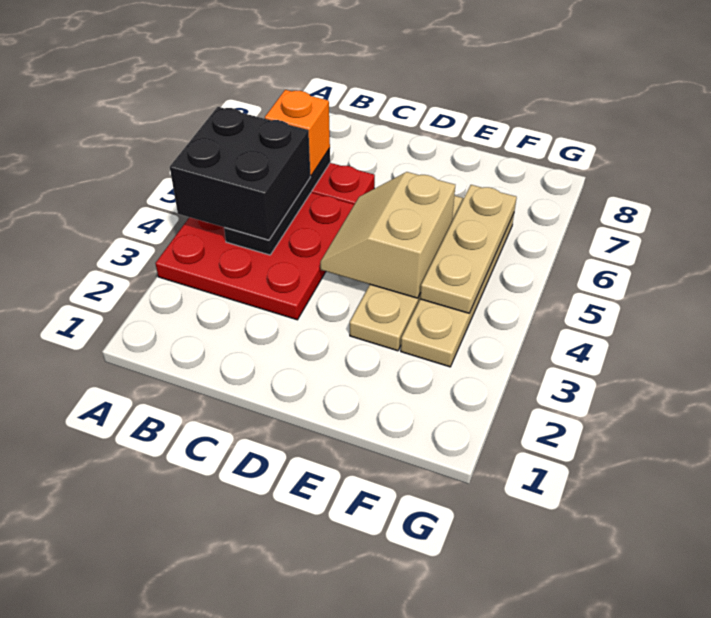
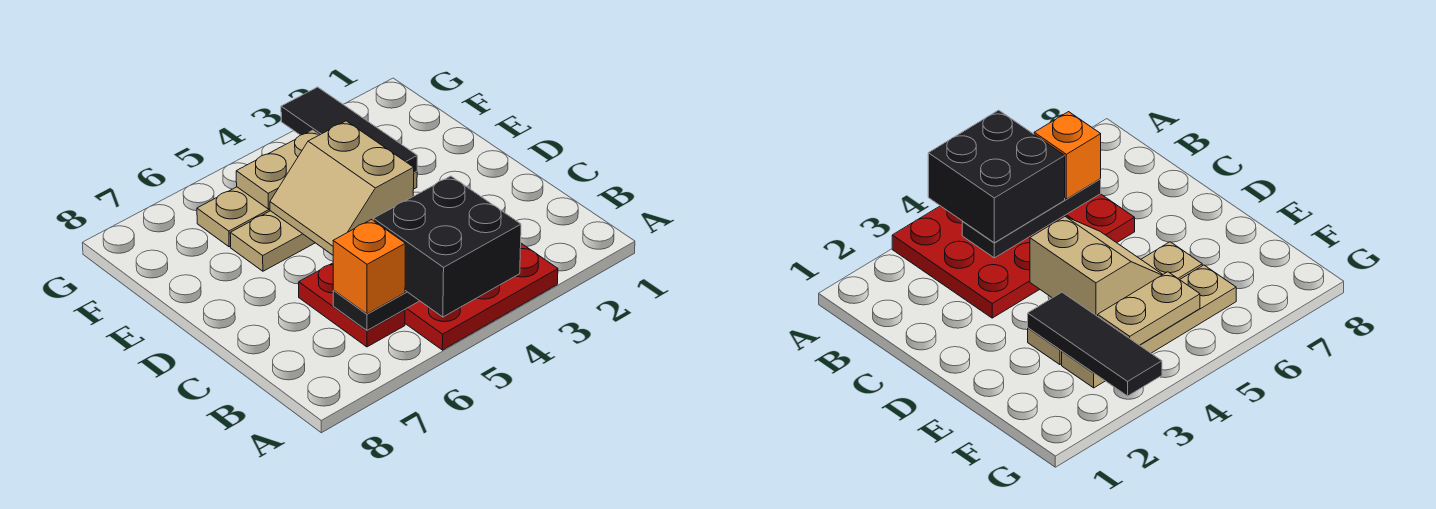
tan slope D4:E5 level 2 top E -> tan slope D4:E5 level 2 top 4
none -> black tile E3:G3 level 2
tan plate F4:F6 level 2 -> tan plate F4:F5 level 2

